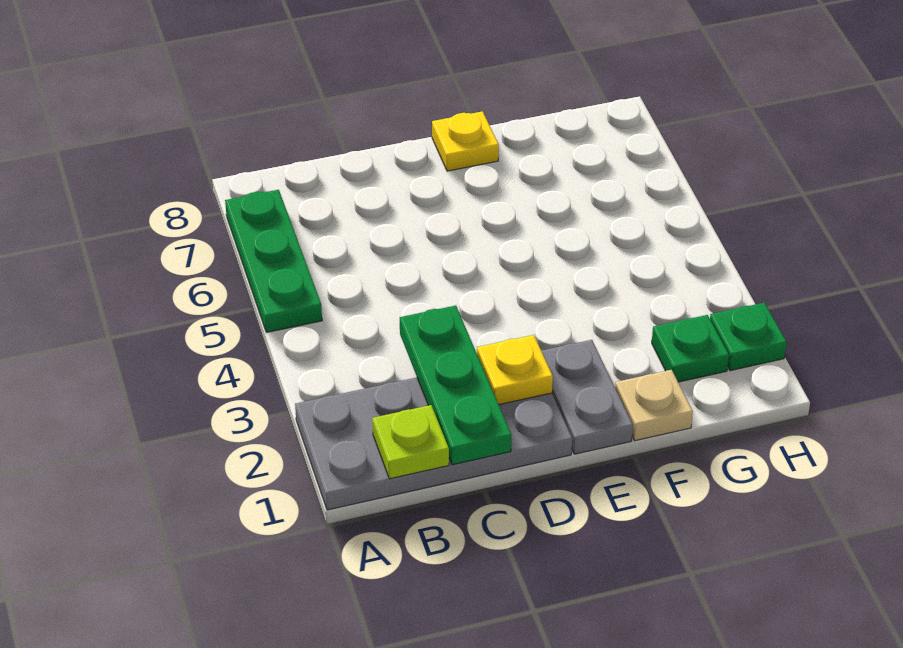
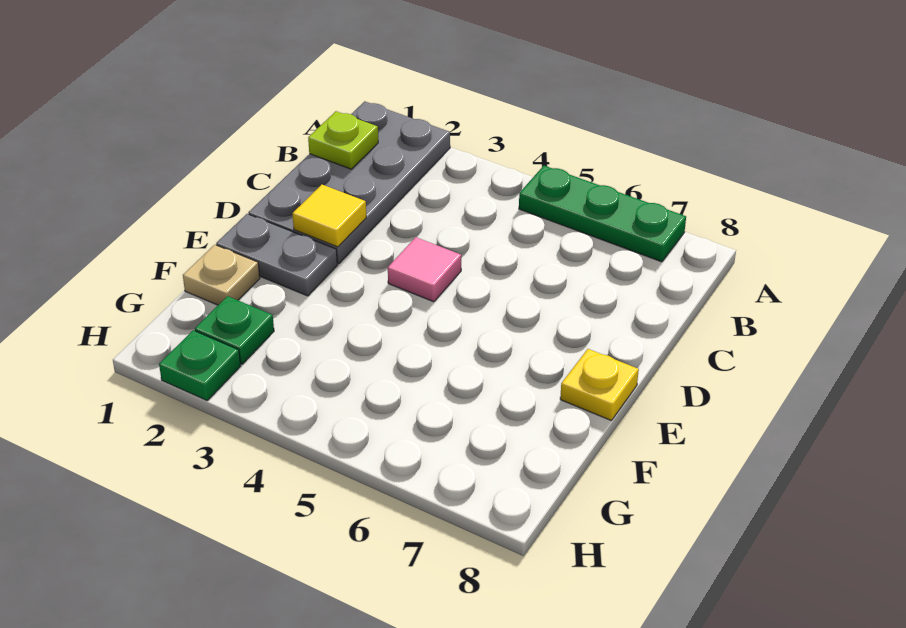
green plate C1:C3 level 2 -> none
yellow plate D2 level 2 -> yellow tile D2 level 2
none -> pink tile D4 level 1

